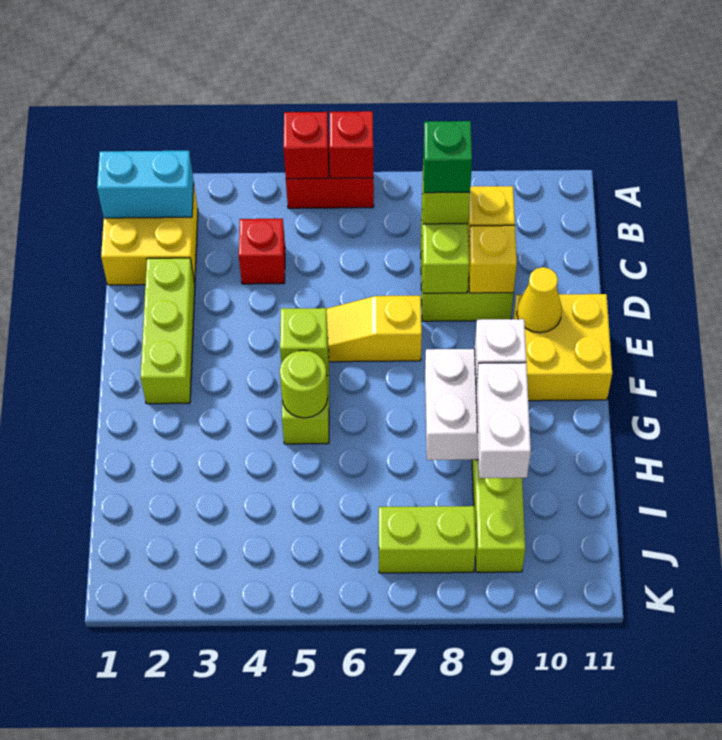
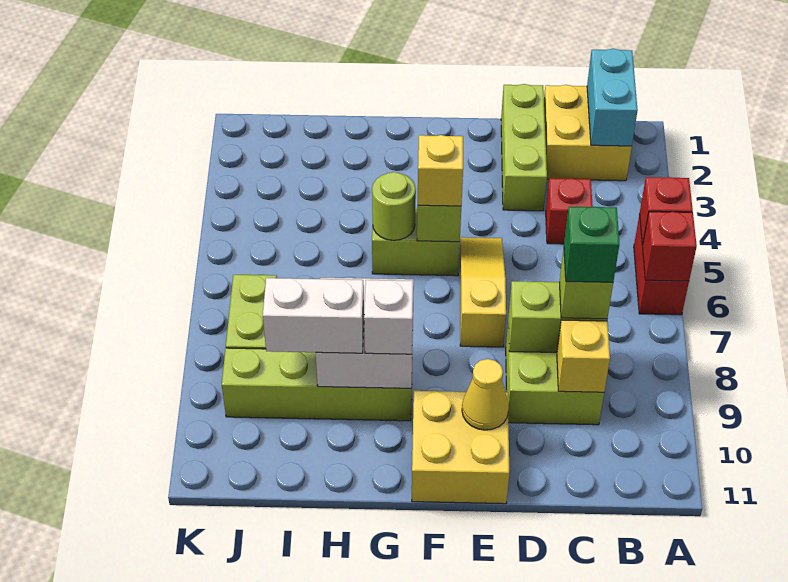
lime brick D2:F2 level 1 -> lime brick D1:D3 level 1
yellow brick D9 level 2 -> yellow brick F5 level 3

